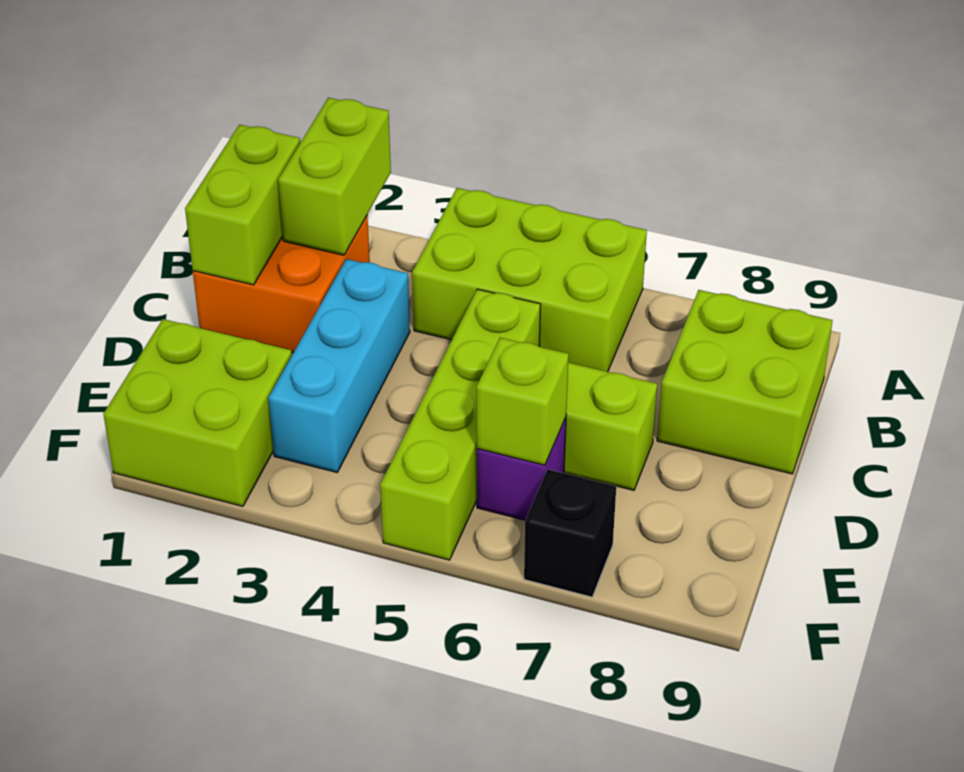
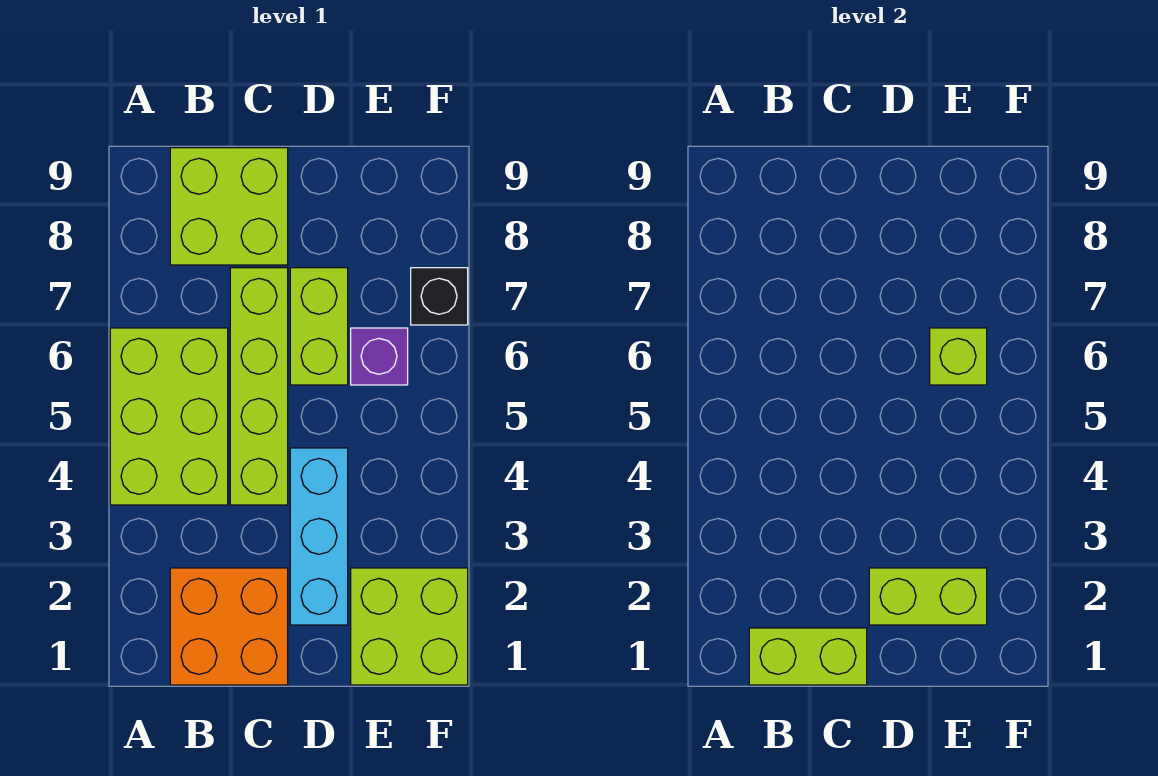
lime brick A2:B2 level 2 -> lime brick D2:E2 level 2
cyan brick C3:E3 level 1 -> cyan brick D2:D4 level 1
lime brick C5:F5 level 1 -> lime brick C4:C7 level 1

